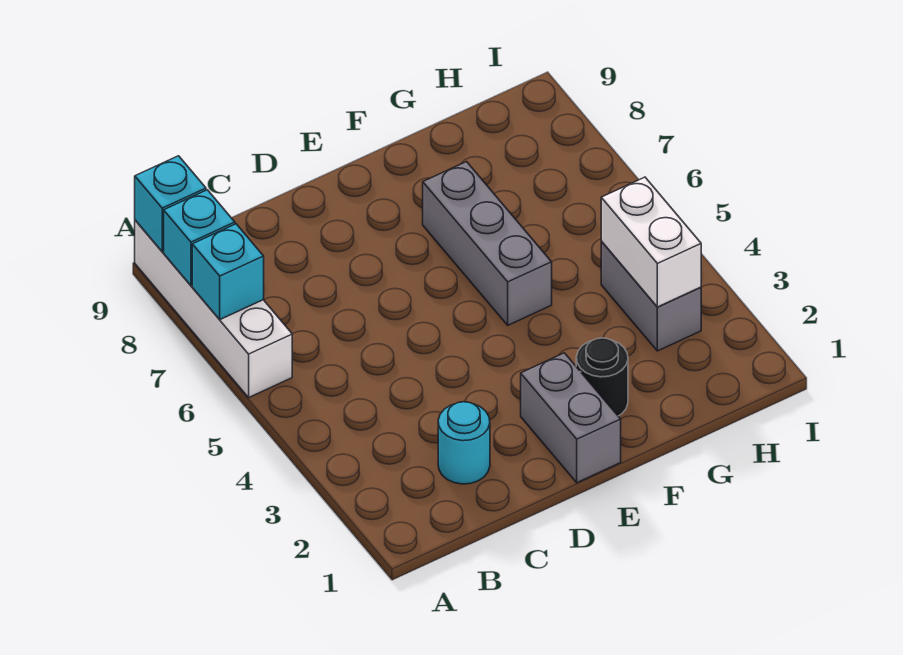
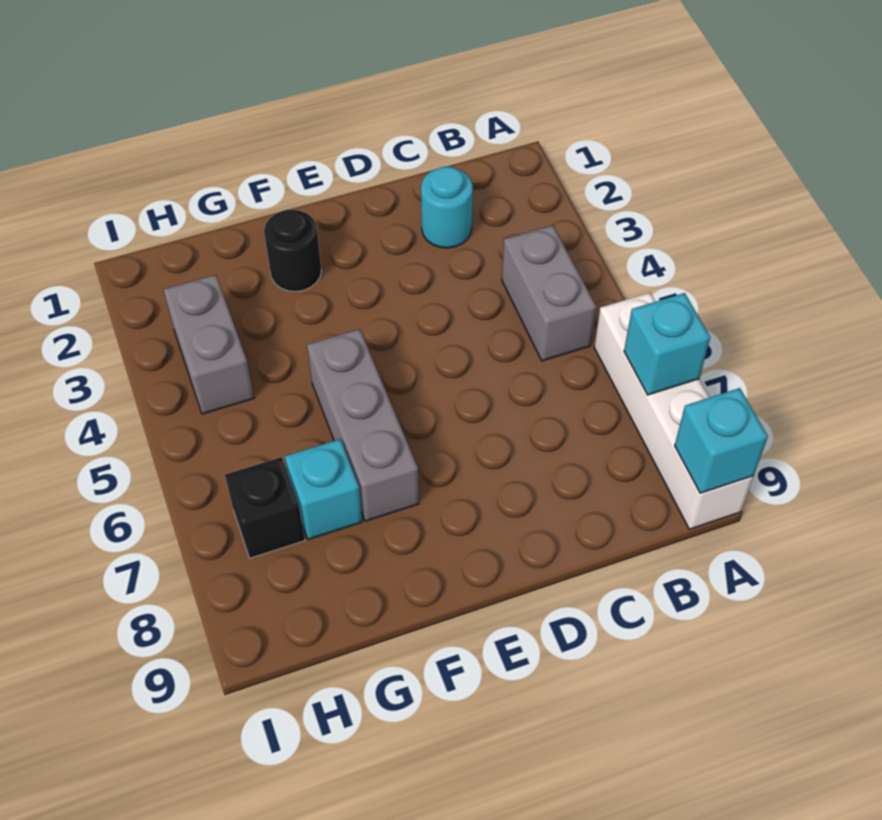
cyan brick A8 level 2 -> cyan brick G7 level 1
grey brick E1:E2 level 1 -> grey brick B4:B5 level 1
white brick H3:H4 level 2 -> none
none -> black brick H7 level 1

